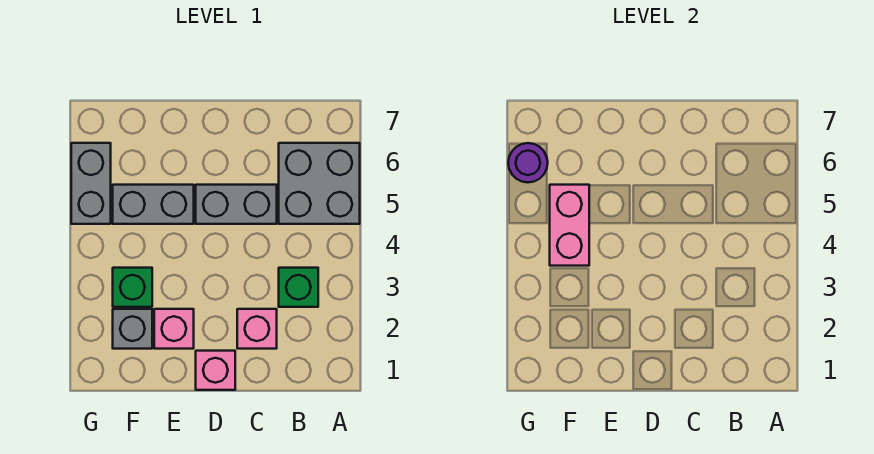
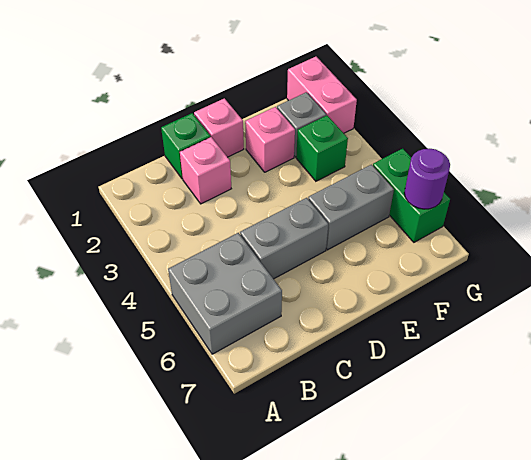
green brick B3 level 1 -> green brick C1 level 1
pink brick F4:F5 level 2 -> pink brick G1:G2 level 1
grey brick G5:G6 level 1 -> green brick G5:G6 level 1

